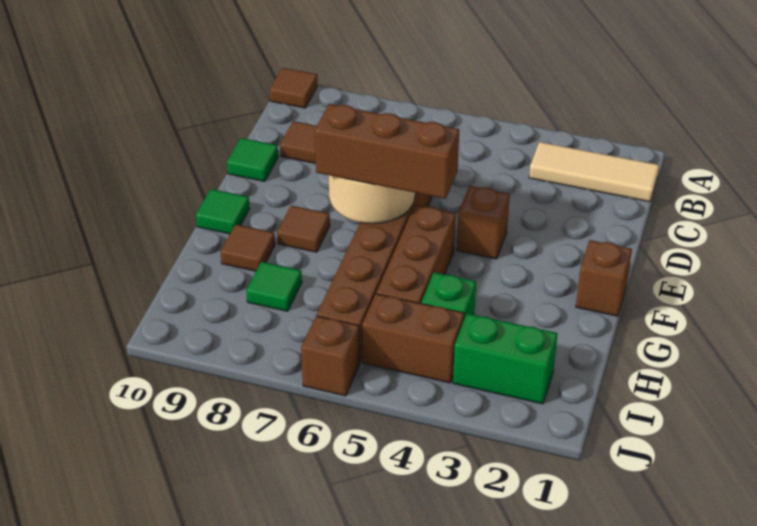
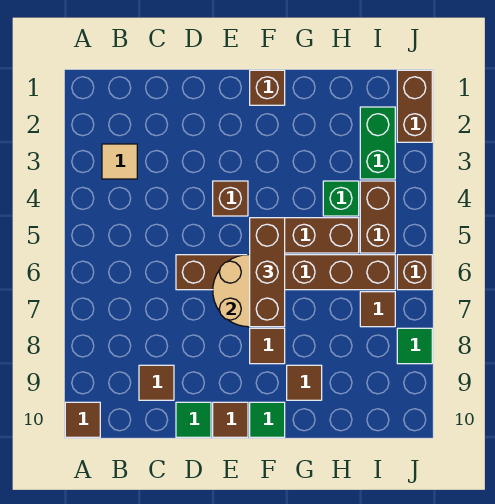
tan tile B1:B3 level 1 -> tan tile B3 level 1
none -> brown tile E10 level 1
green tile H8 level 1 -> green tile J8 level 1
none -> brown tile I7 level 1
none -> brown brick J1:J2 level 1

